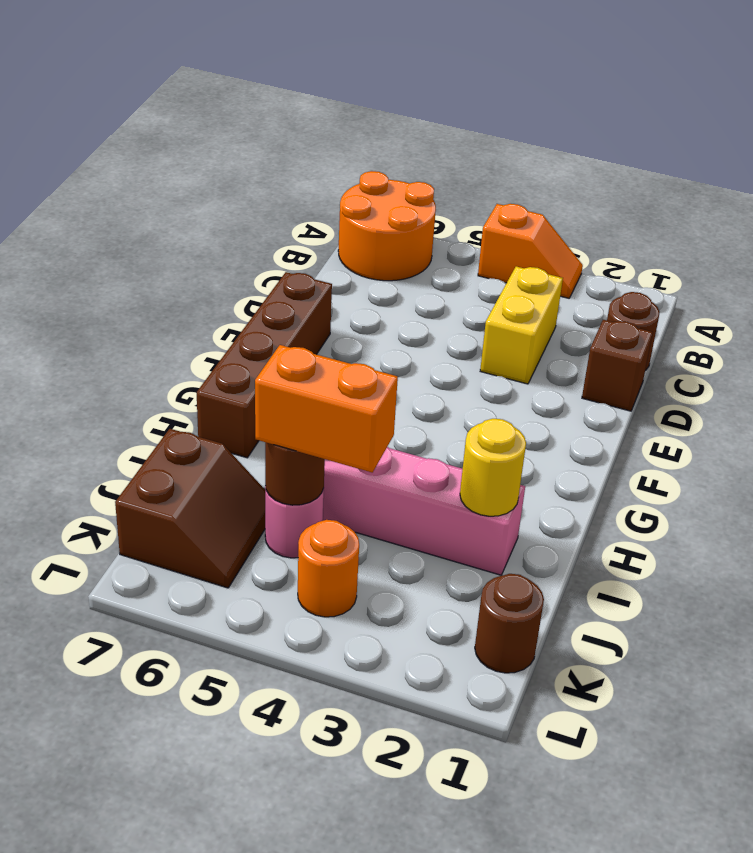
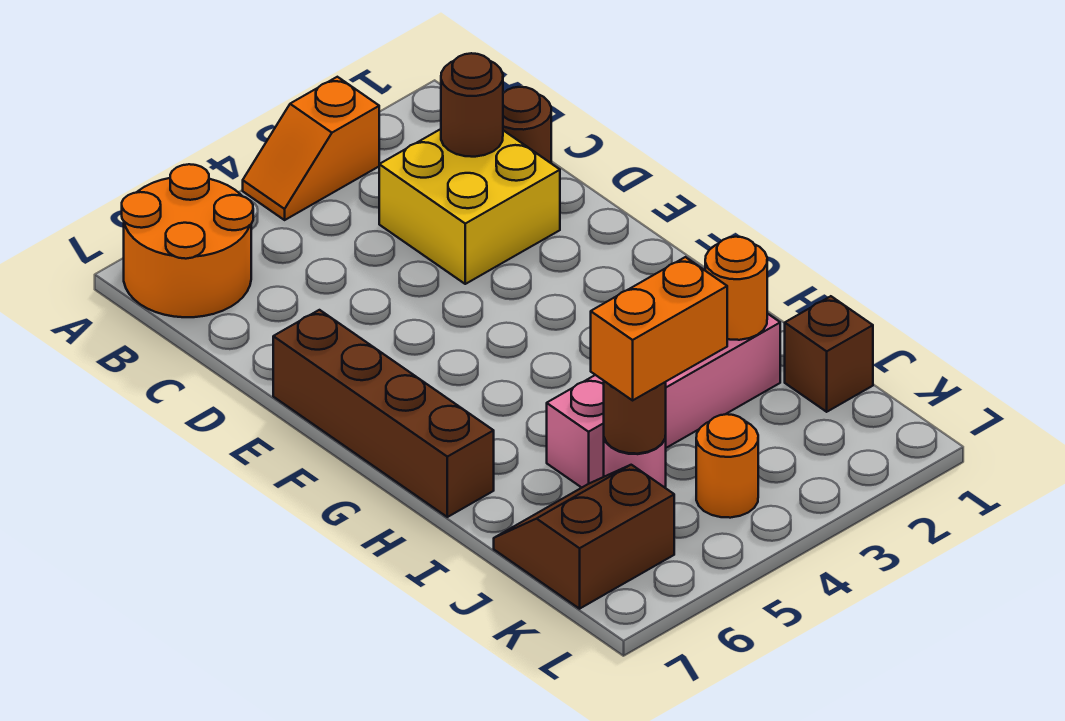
orange slope A3:A4 level 1 top 4 -> orange slope A3:A4 level 1 top 3
yellow brick C3:D3 level 1 -> yellow brick C2:D3 level 1
brown brick D1 level 1 -> brown brick J1 level 1
yellow round brick I2 level 2 -> orange round brick I2 level 2
brown slope J6:K7 level 1 top 7 -> brown slope J6:K7 level 1 top K
brown round brick K1 level 1 -> brown round brick C2 level 2

